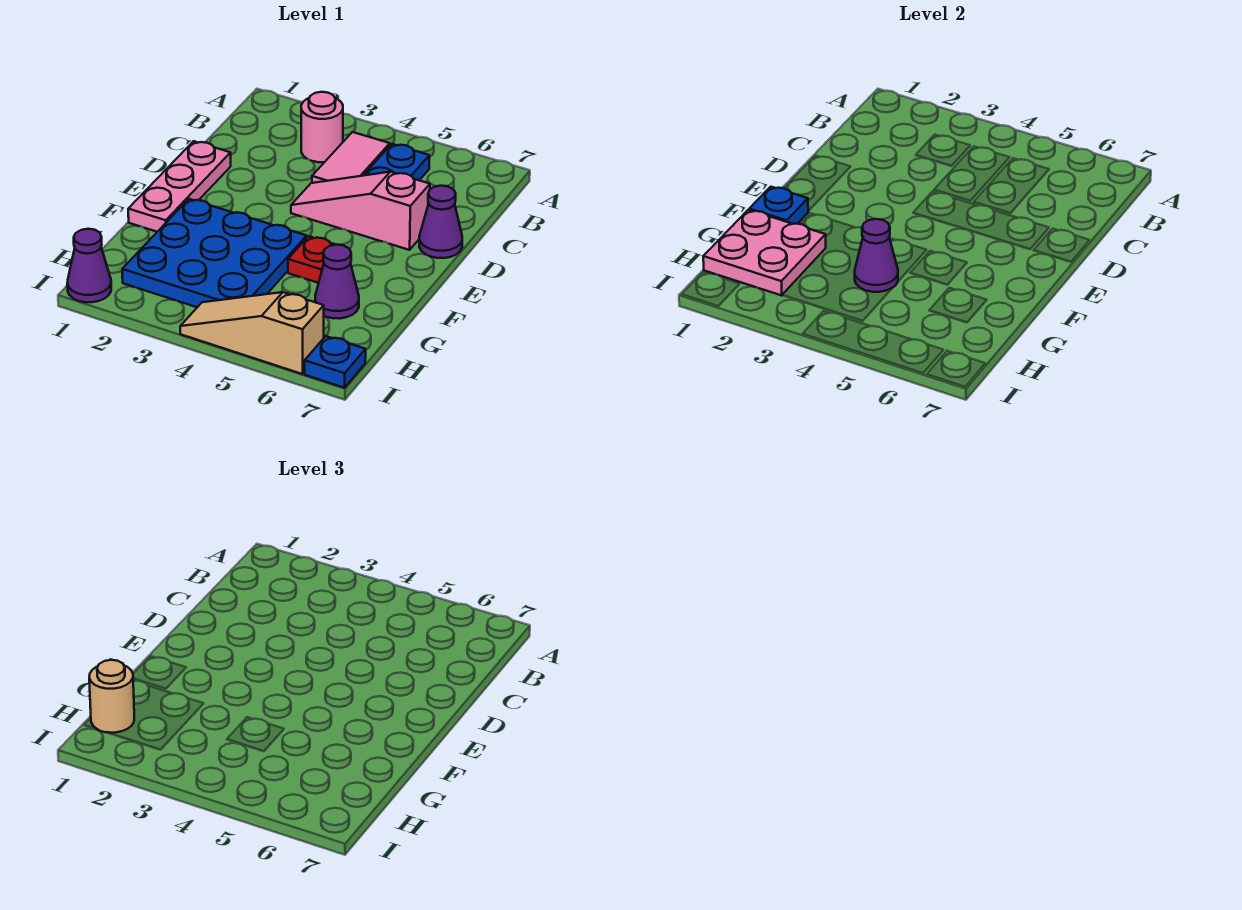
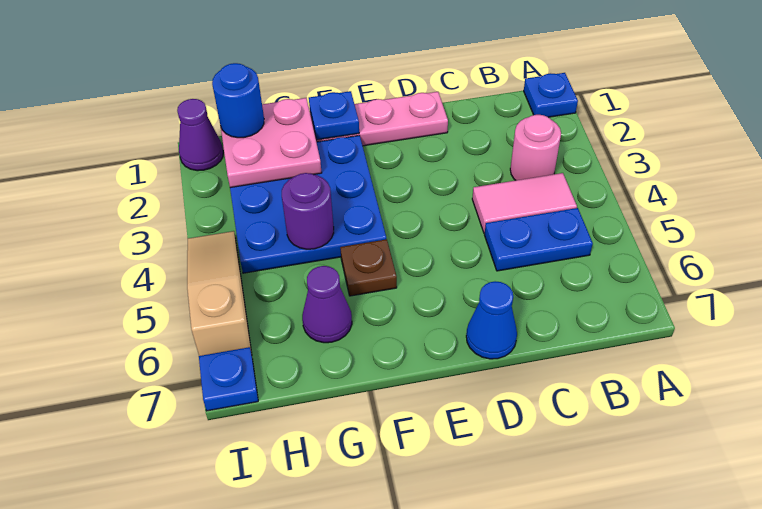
none -> blue plate A1 level 1
pink slope D4:D6 level 1 top 6 -> none
purple cone D7 level 1 -> blue cone D7 level 1
red plate F5 level 1 -> brown plate F5 level 1
purple cone G4 level 2 -> purple round brick G4 level 2
tan round brick H1 level 3 -> blue round brick H1 level 3

